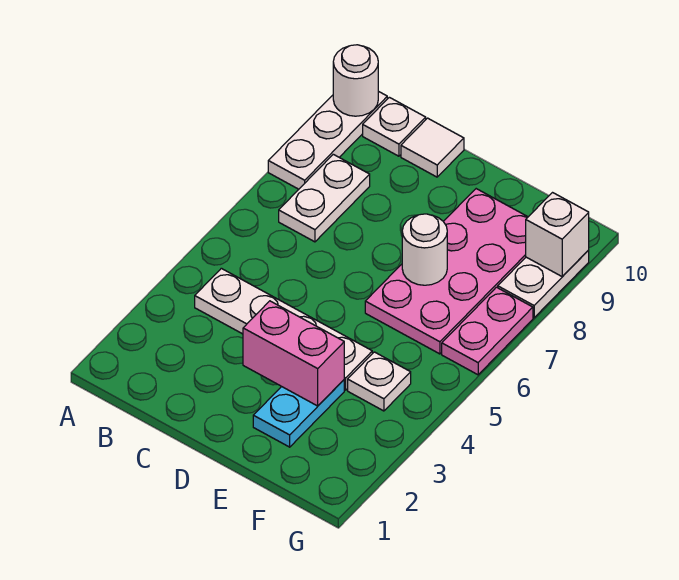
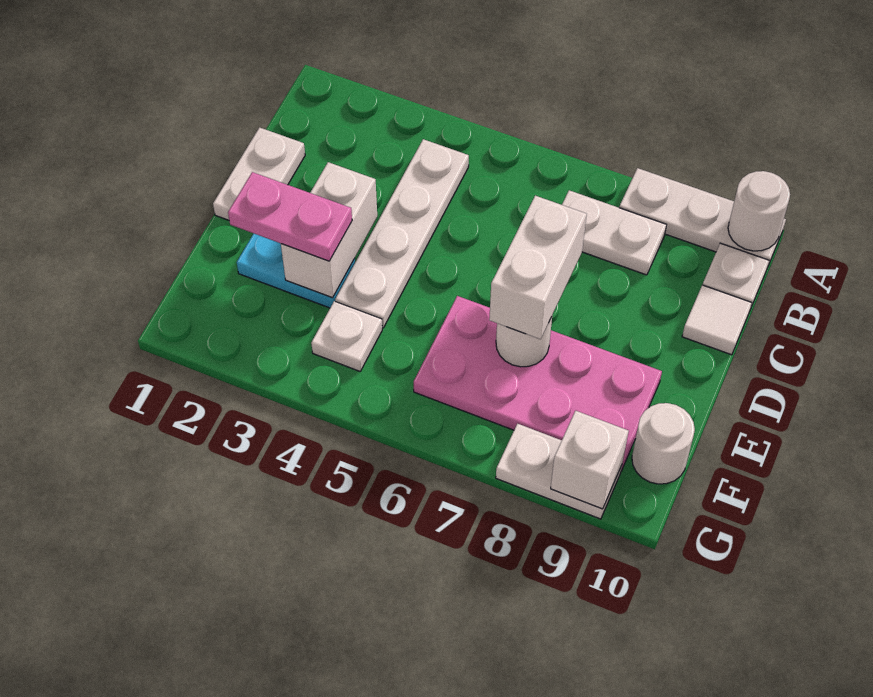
none -> white plate C1:D1 level 1
pink brick D3:E3 level 2 -> white brick D3:E3 level 2
none -> white brick D7:E7 level 3
none -> white round brick F10 level 1
pink plate G6:G7 level 1 -> pink plate E2:E3 level 3

